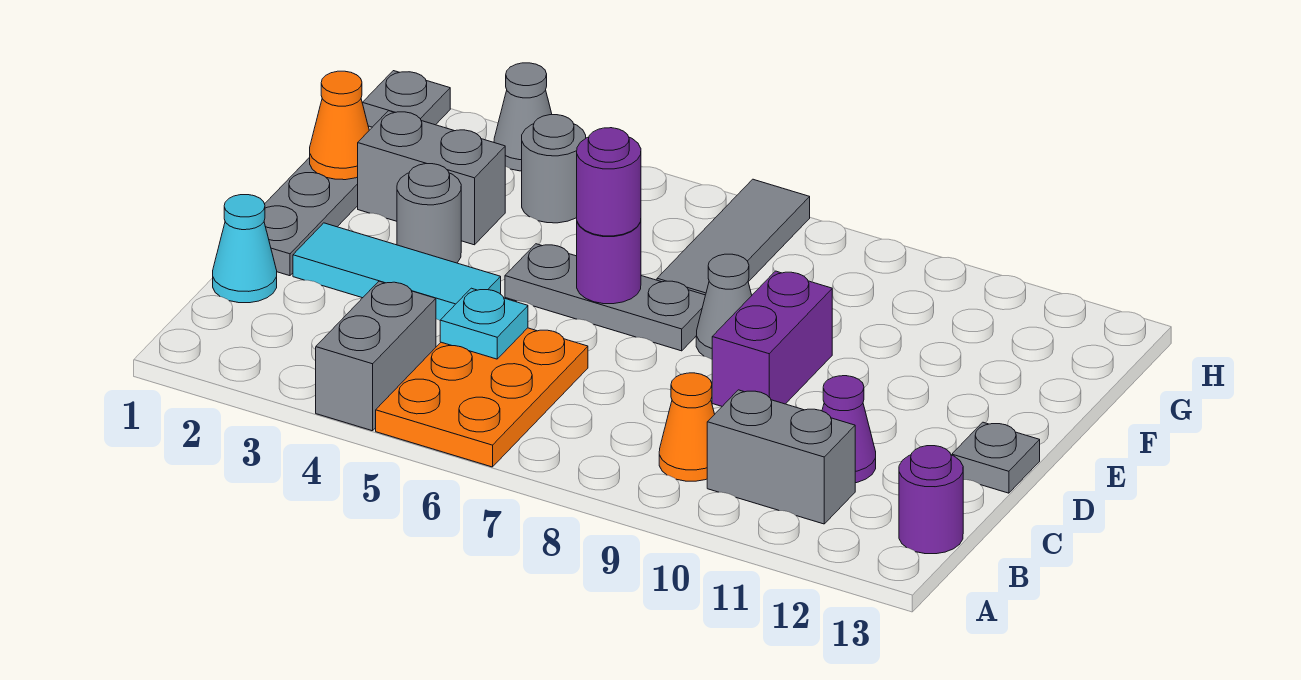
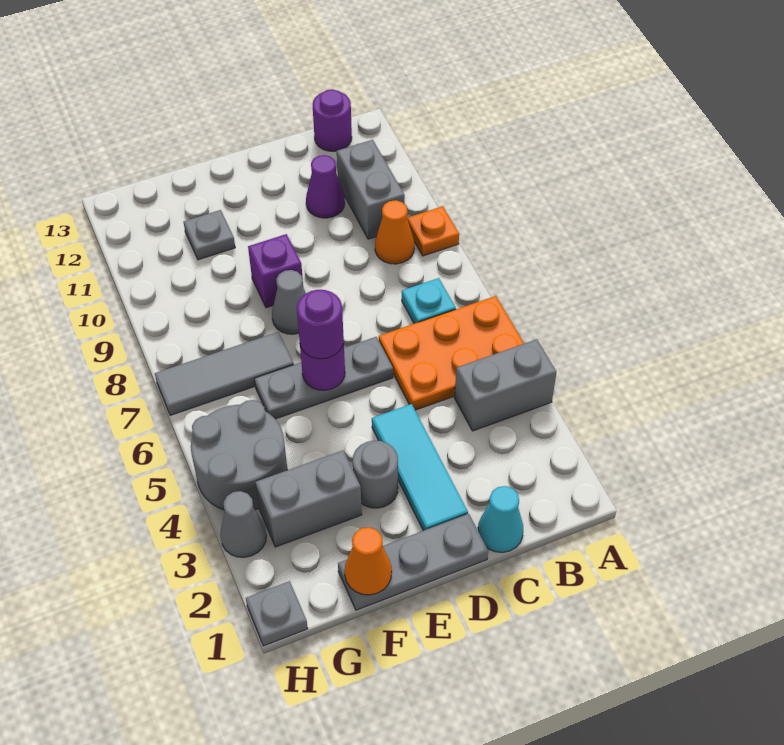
none -> orange plate A9 level 1
cyan plate C5 level 2 -> cyan plate B7 level 1
purple brick D9:E9 level 1 -> purple brick E9 level 1
grey plate D13 level 1 -> grey plate F11 level 1
grey plate E5:E7 level 1 -> grey plate D6:F6 level 1
grey brick F2:F3 level 1 -> grey brick F3:G3 level 1
grey round brick G4 level 1 -> grey round brick G4:H5 level 1

